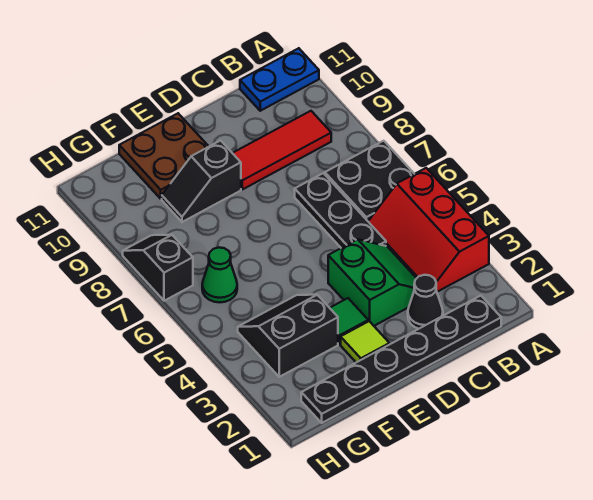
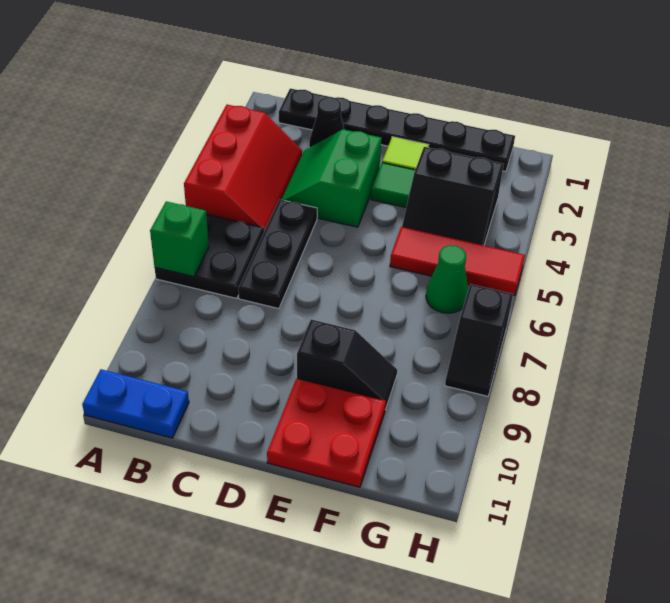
none -> green brick A7 level 2
red tile B9:D9 level 1 -> red tile F5:H5 level 1
brown plate E10:F11 level 1 -> red plate E10:F11 level 1

